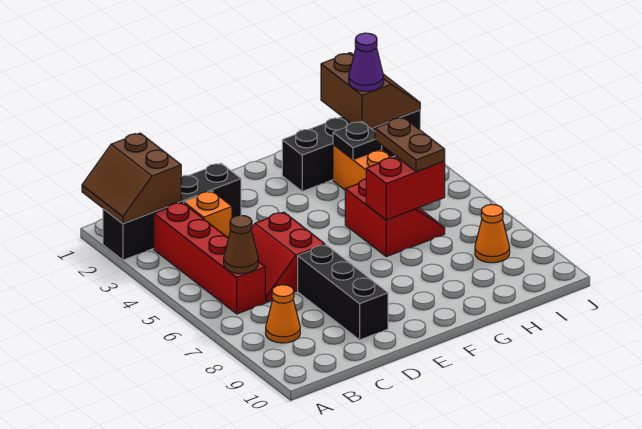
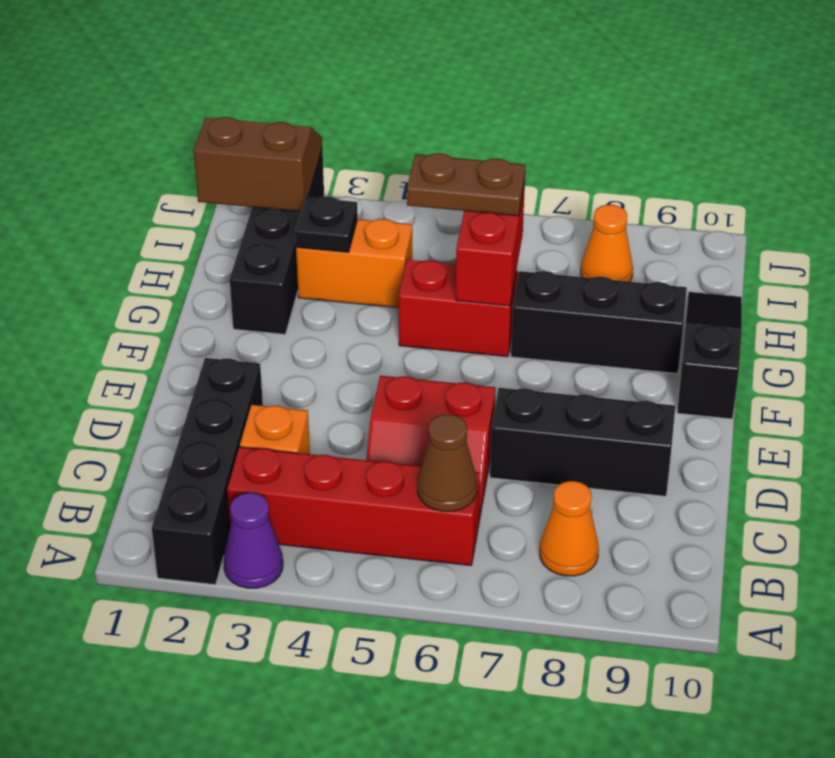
brown slope A1:B2 level 2 top B -> none
none -> black slope F10:H10 level 1 top F
none -> black brick G7:G9 level 1
purple cone I2 level 3 -> purple cone A3 level 1

